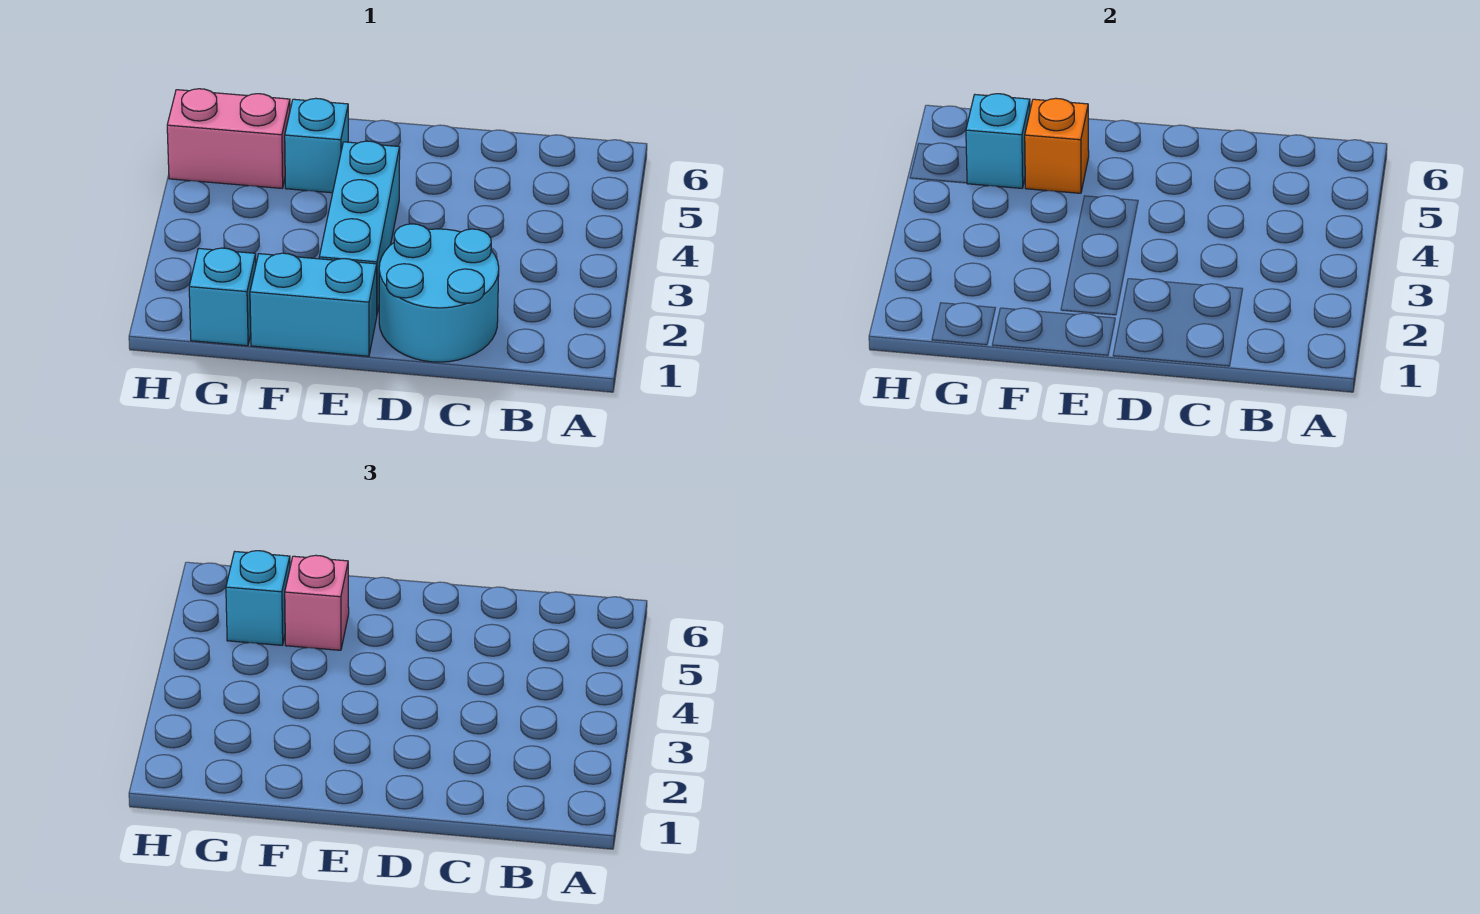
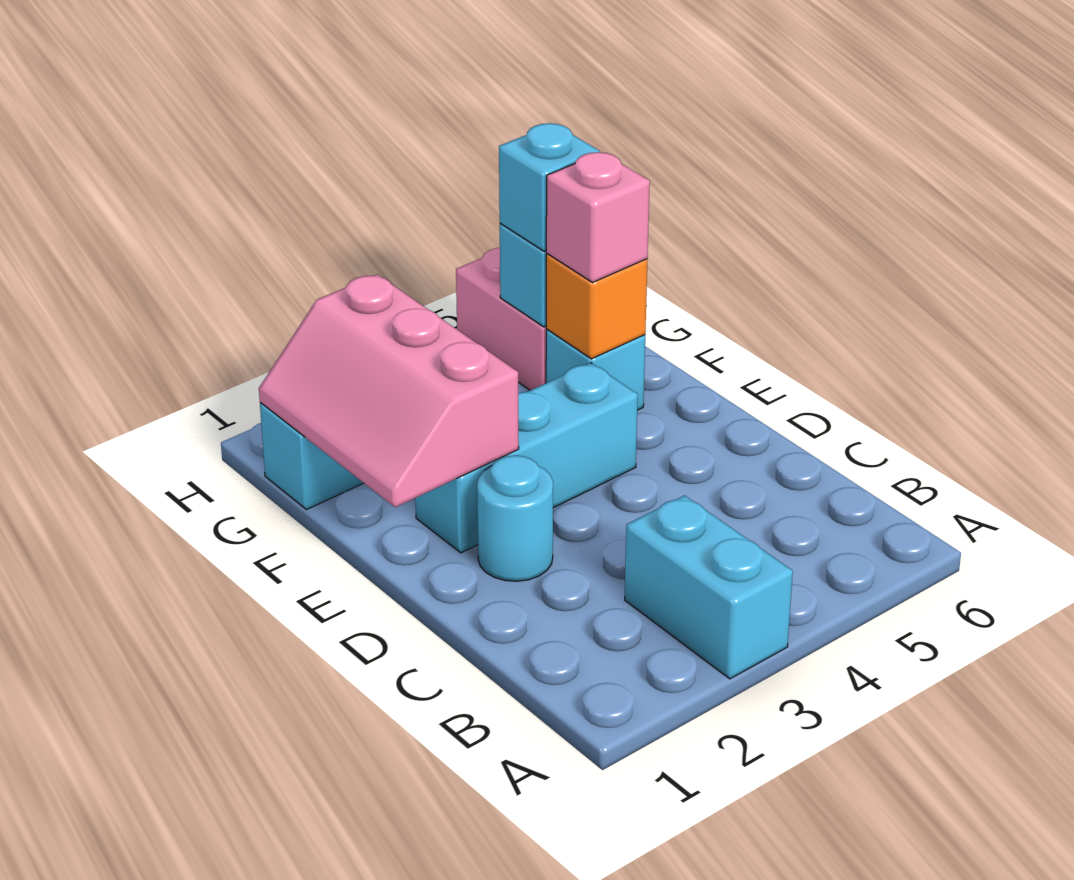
cyan round brick C1:D2 level 1 -> cyan round brick D2 level 1
cyan brick E1:F1 level 1 -> cyan brick A3:B3 level 1
none -> pink slope E1:G2 level 2 top 2

